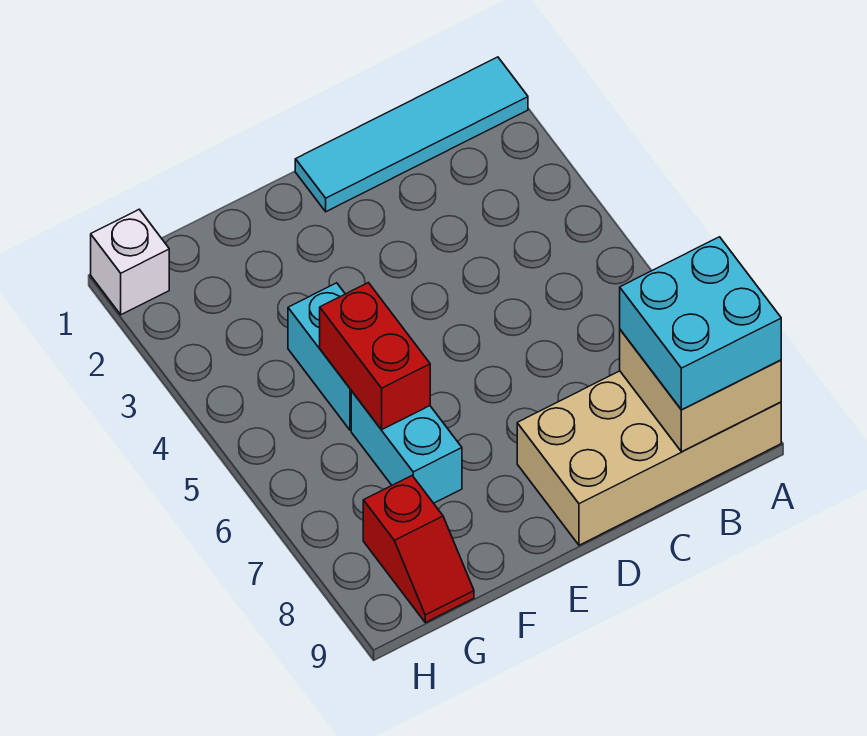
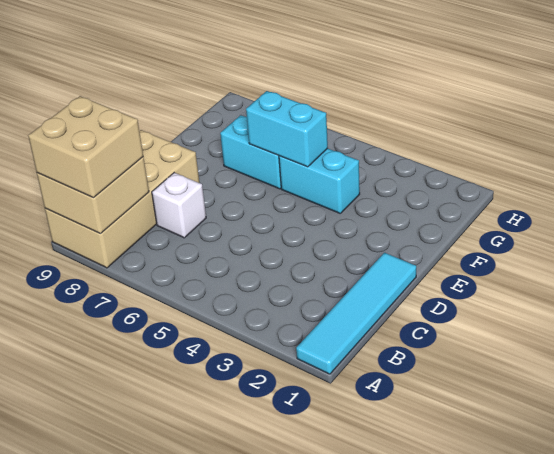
cyan brick A8:B9 level 3 -> tan brick A8:B9 level 3
red brick F5:F6 level 2 -> cyan brick F5:F6 level 2
red slope G8:G9 level 1 top 8 -> none
white brick H1 level 1 -> white brick C7 level 1

